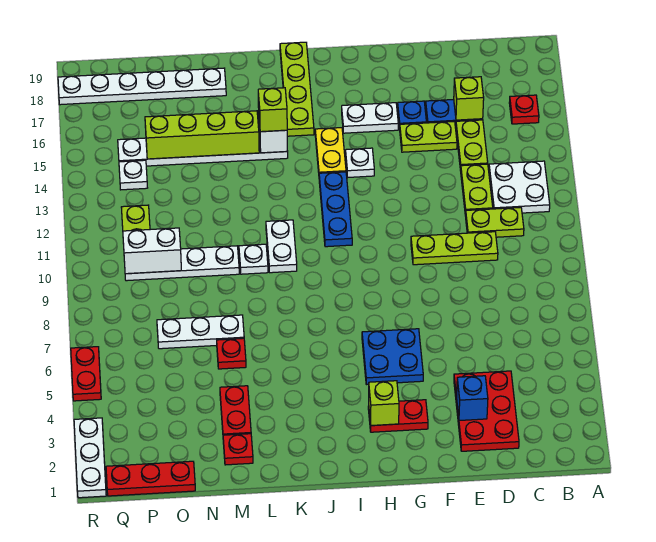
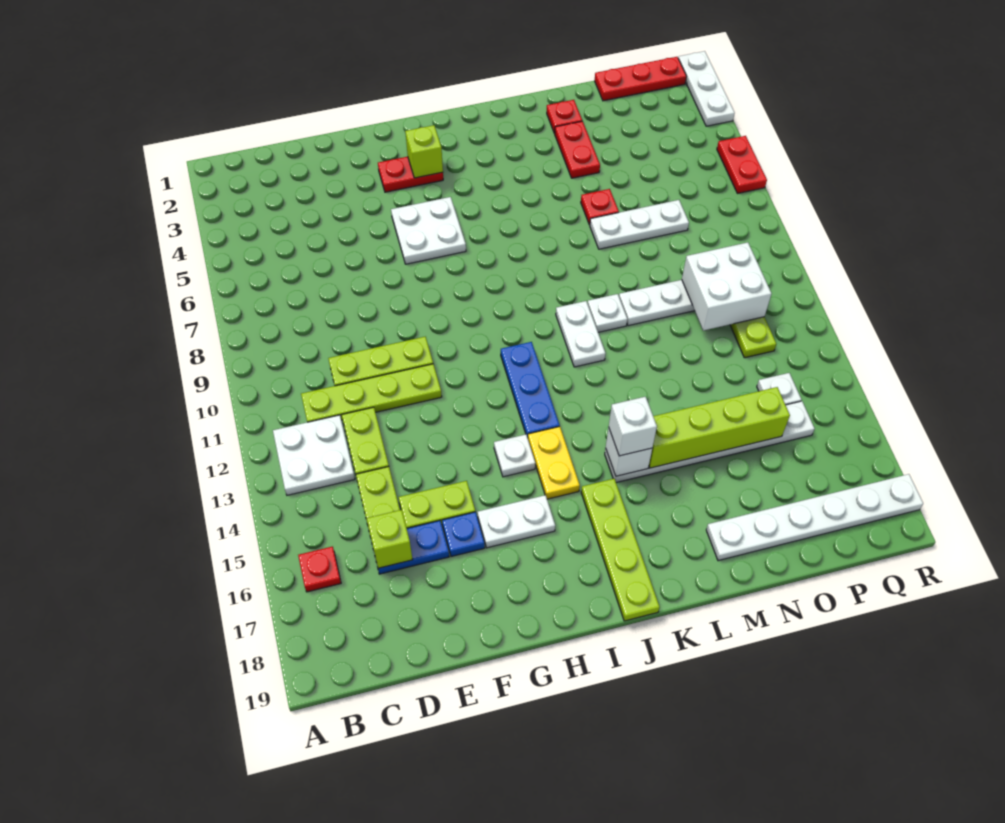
lime plate C11:D11 level 1 -> lime plate C11:F11 level 1
red plate D2:E4 level 1 -> none
blue brick E3 level 2 -> none
blue plate G5:H6 level 1 -> white plate G5:H6 level 1
lime brick K15 level 3 -> white brick K15 level 3
white brick O10:P10 level 2 -> white brick O10:P11 level 2

